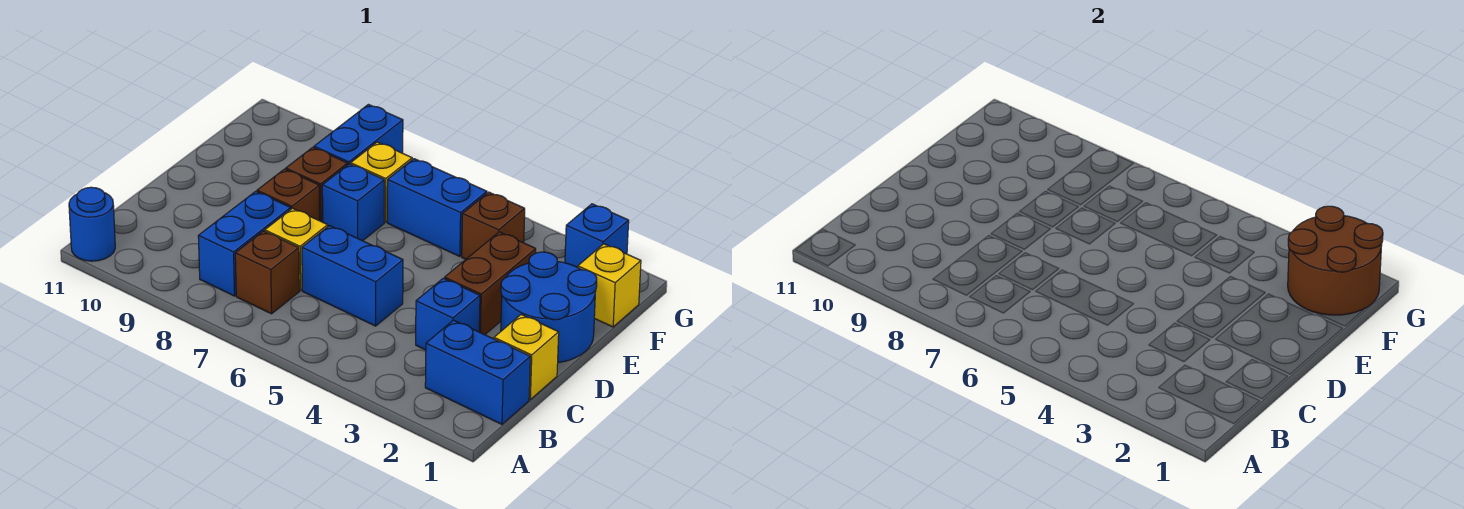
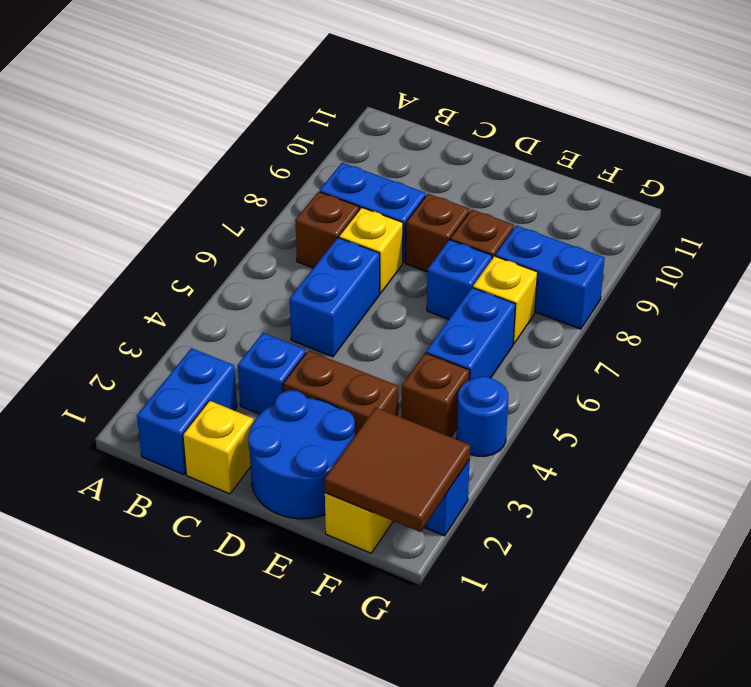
blue round brick A11 level 1 -> blue round brick G4 level 1
brown round brick F1:G2 level 2 -> brown tile F1:G2 level 2

